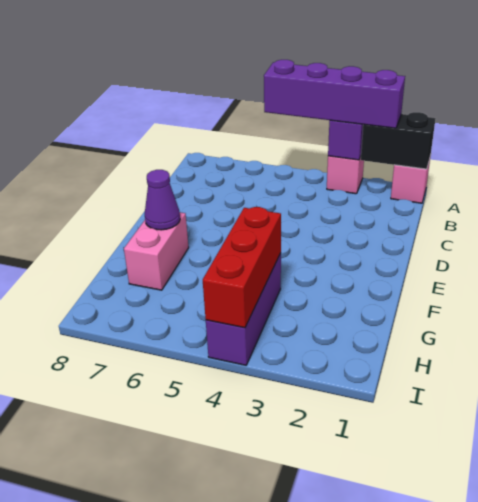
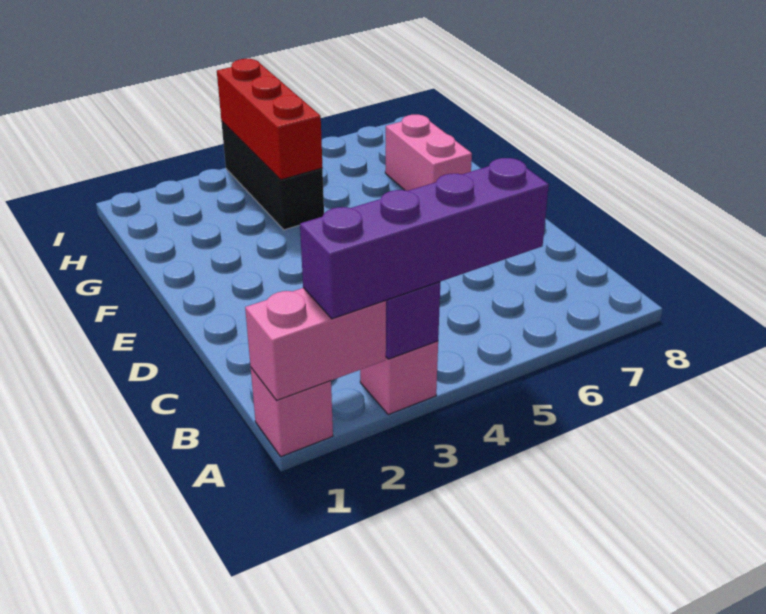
black brick A1:A2 level 2 -> pink brick A1:A2 level 2
purple cone F7 level 2 -> none
purple brick G4:I4 level 1 -> black brick G4:I4 level 1

